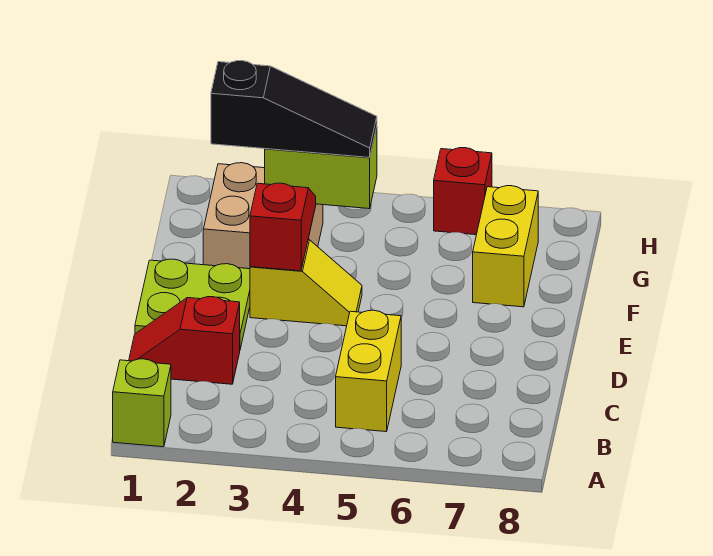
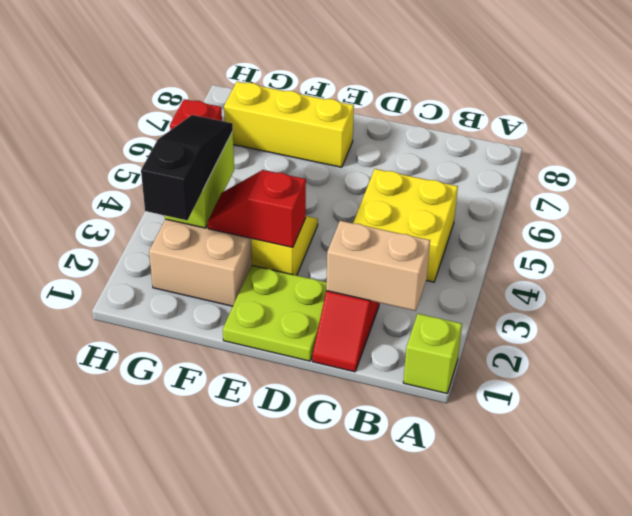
none -> tan brick B2:C2 level 2
yellow brick B5:C5 level 1 -> yellow brick B4:C5 level 1
yellow brick F7:G7 level 1 -> yellow brick E7:G7 level 1

